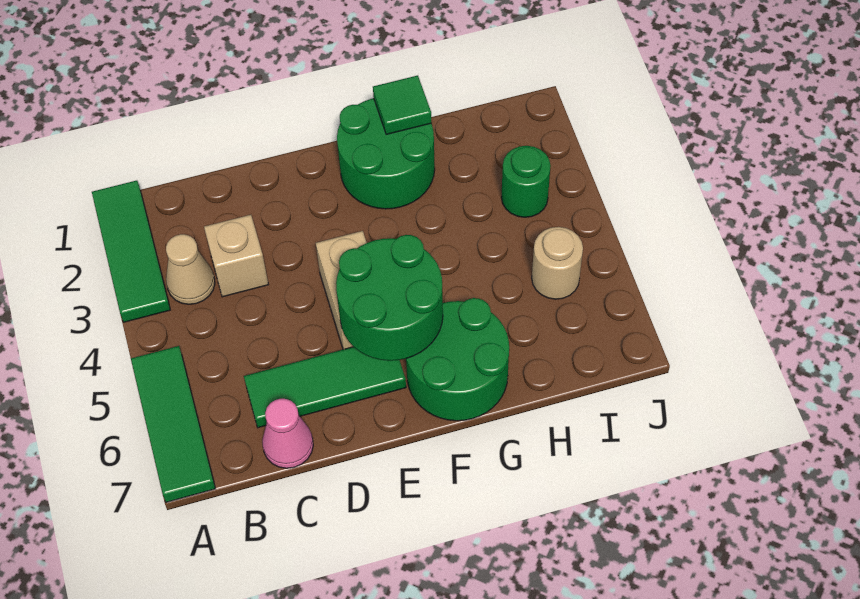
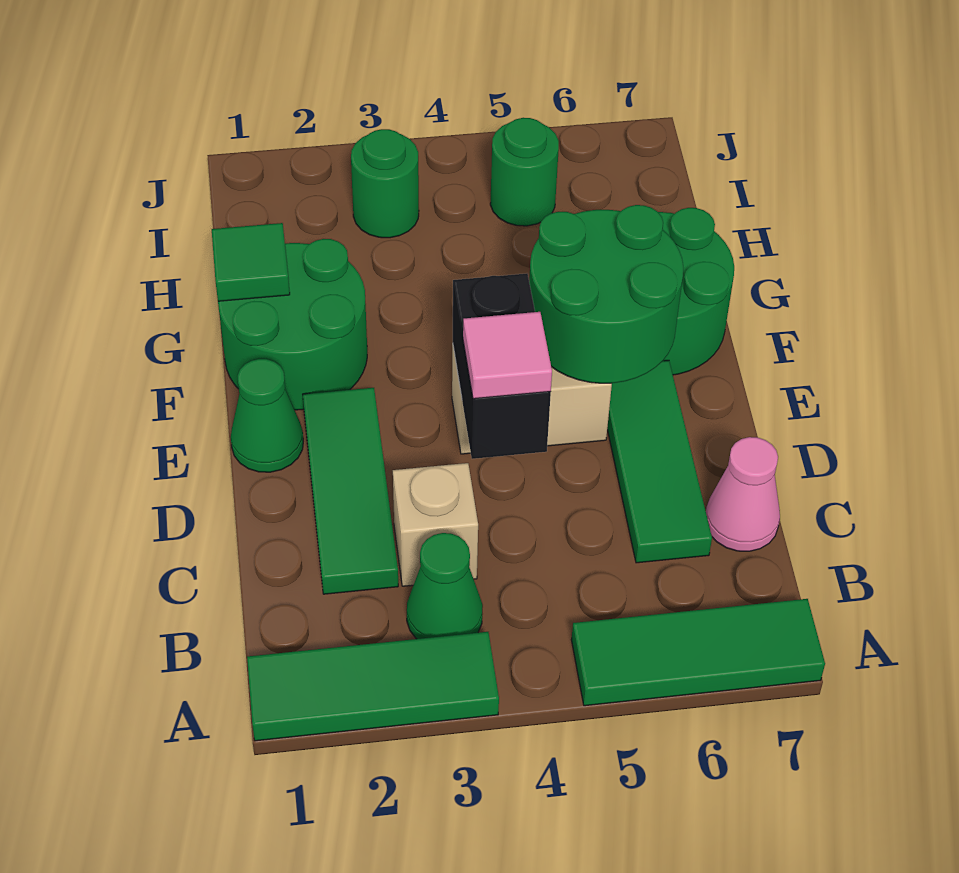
tan cone B3 level 1 -> green cone B3 level 1
none -> green tile C2:E2 level 1
none -> black brick D4:E4 level 2
none -> pink tile D4 level 3
none -> green cone E1 level 1
tan round brick I5 level 1 -> green round brick I5 level 1

